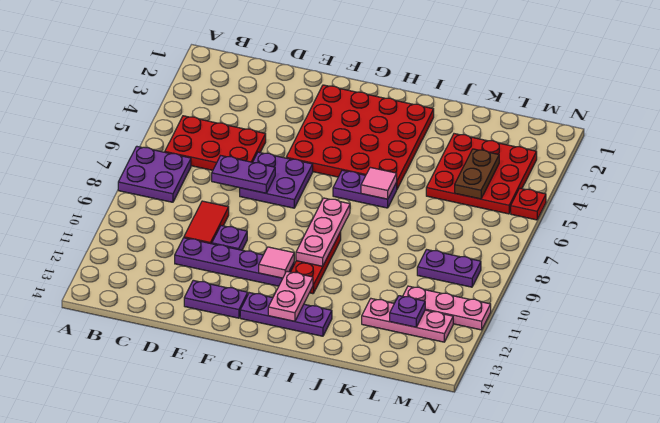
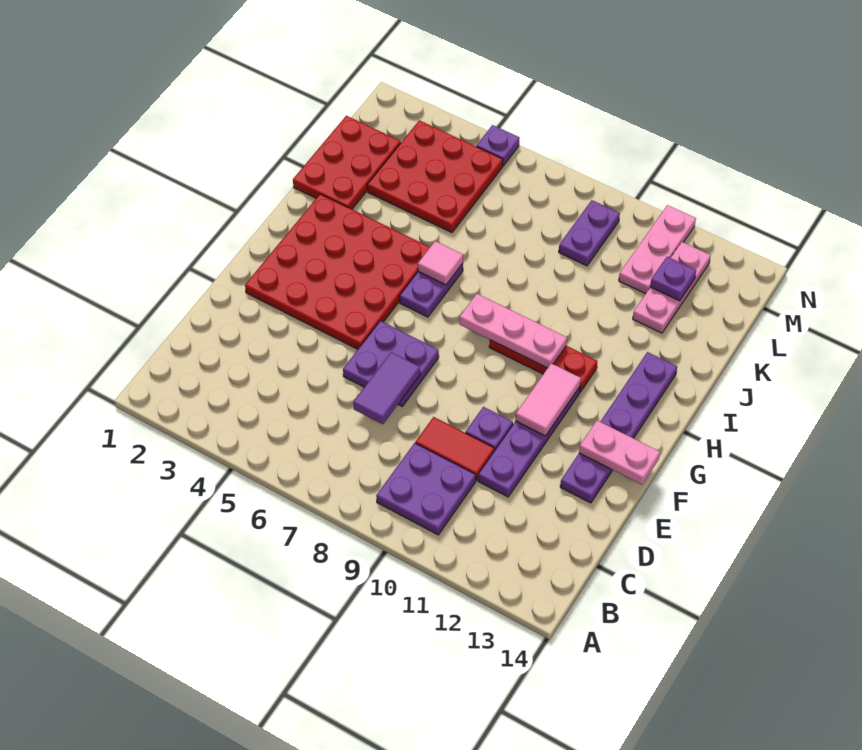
purple plate A7:B8 level 1 -> purple plate B9:C10 level 1
red plate B5:D6 level 1 -> red plate J1:L2 level 1
purple plate D7:E7 level 2 -> purple tile D7:E7 level 2
pink tile G11 level 2 -> pink tile F11:G11 level 2
pink plate H12:H13 level 2 -> pink plate F13:F14 level 2
brown plate L4:L5 level 2 -> none
red plate N5 level 1 -> purple plate N5 level 1

